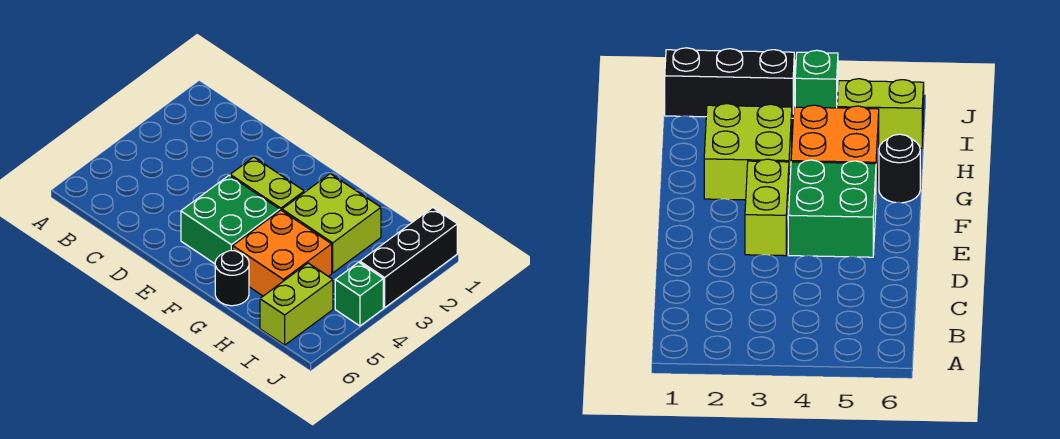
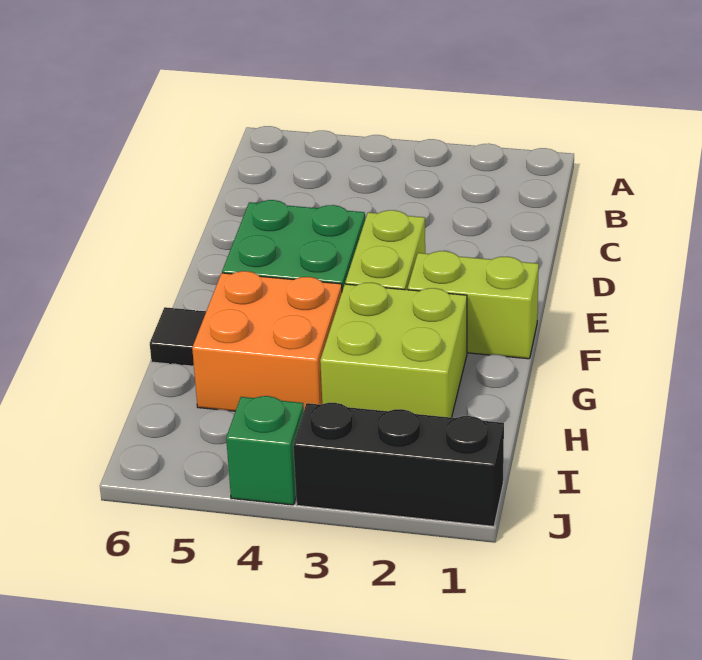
black round brick G6 level 1 -> black tile G6 level 1
lime brick I5:I6 level 1 -> lime brick F1:F2 level 1

